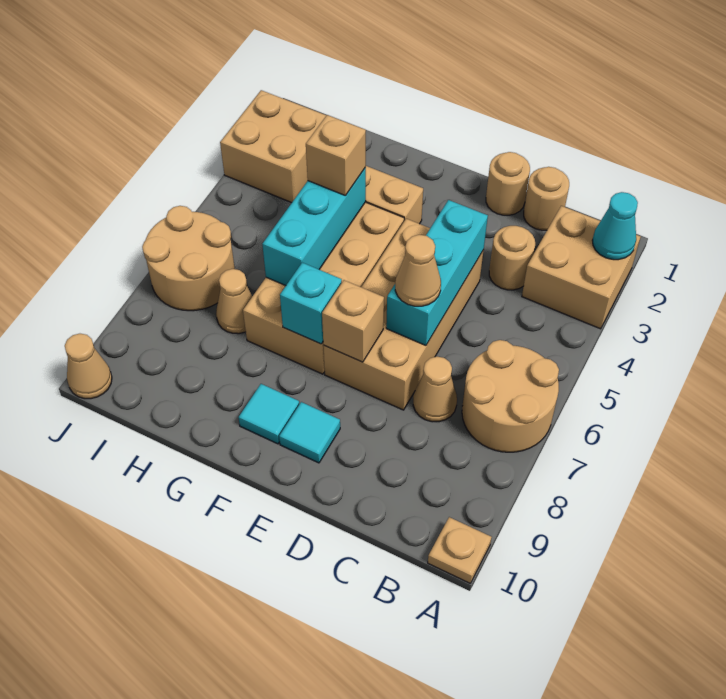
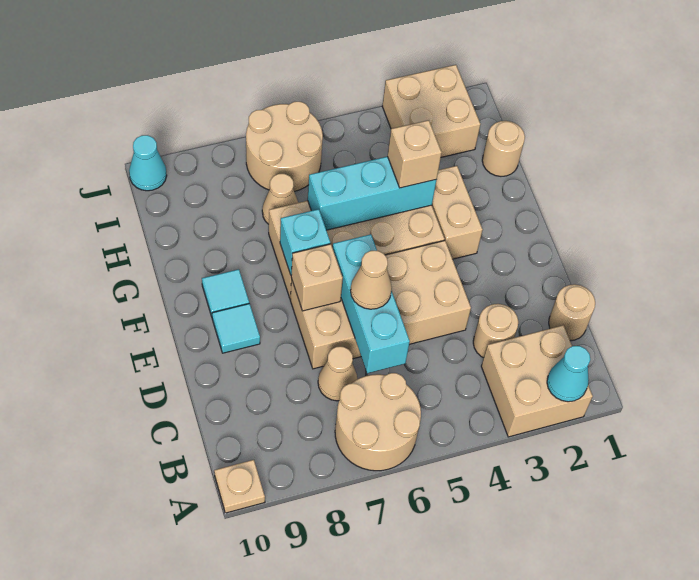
tan round brick D1 level 1 -> tan round brick H1 level 1
cyan brick D4:D6 level 2 -> cyan brick C6:E6 level 2
tan cone J10 level 1 -> cyan cone J10 level 1

